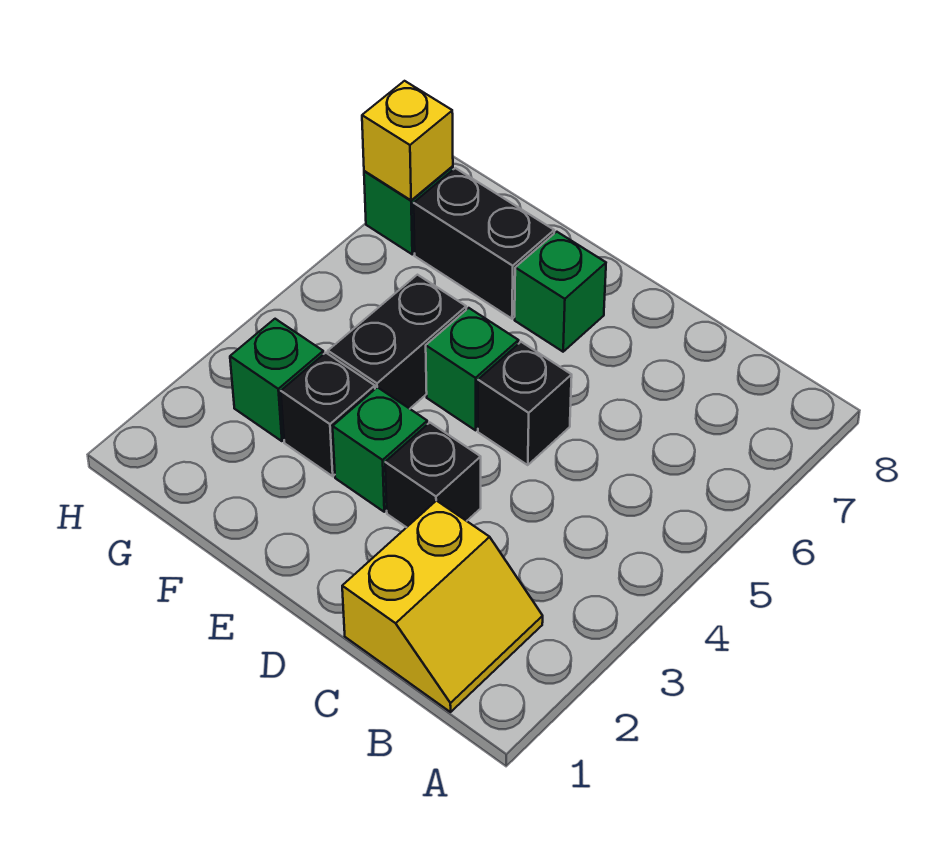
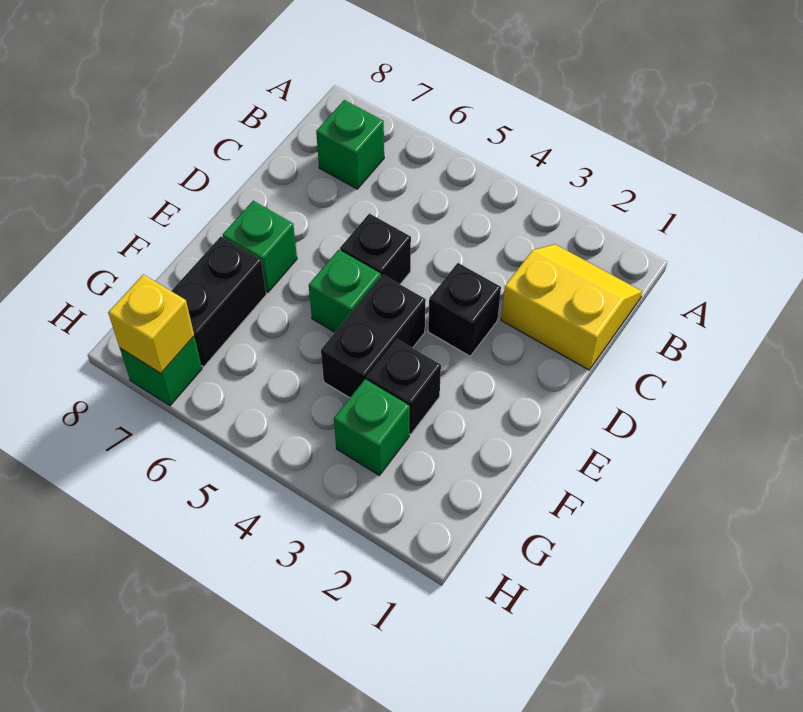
green brick E3 level 1 -> green brick B7 level 1
black brick F4:F5 level 1 -> black brick E4:F4 level 1

